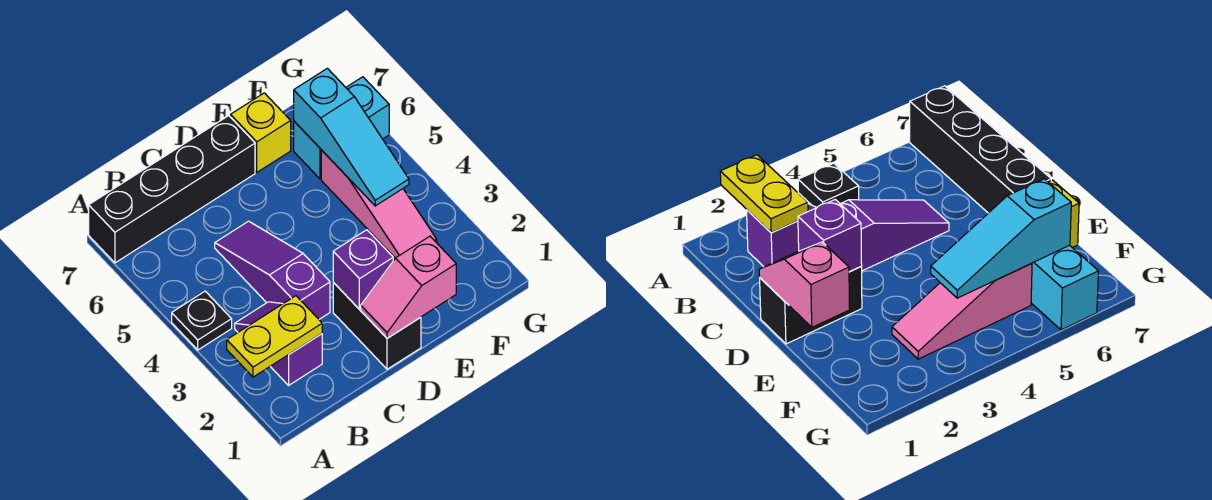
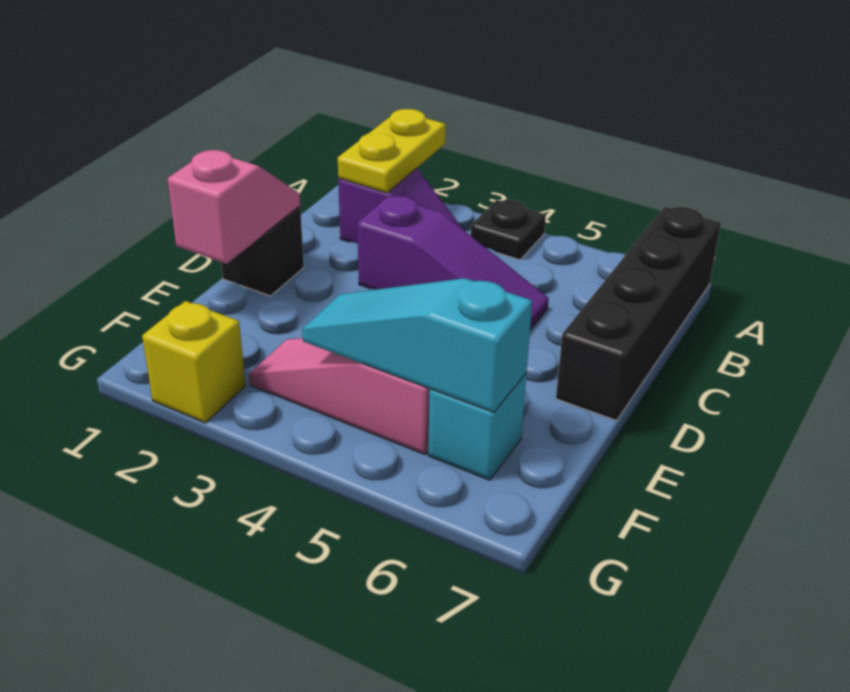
black brick D1:D2 level 1 -> black brick D1 level 1
purple brick D2 level 2 -> none
yellow brick E7 level 1 -> yellow brick G2 level 1
cyan brick F6:G6 level 1 -> cyan brick F6 level 1

